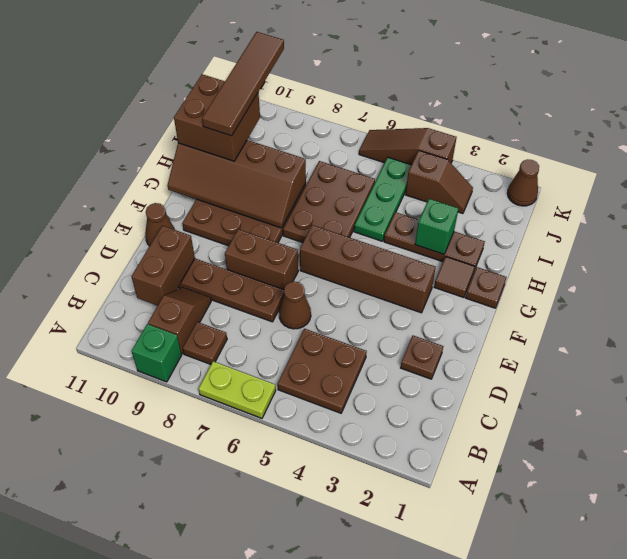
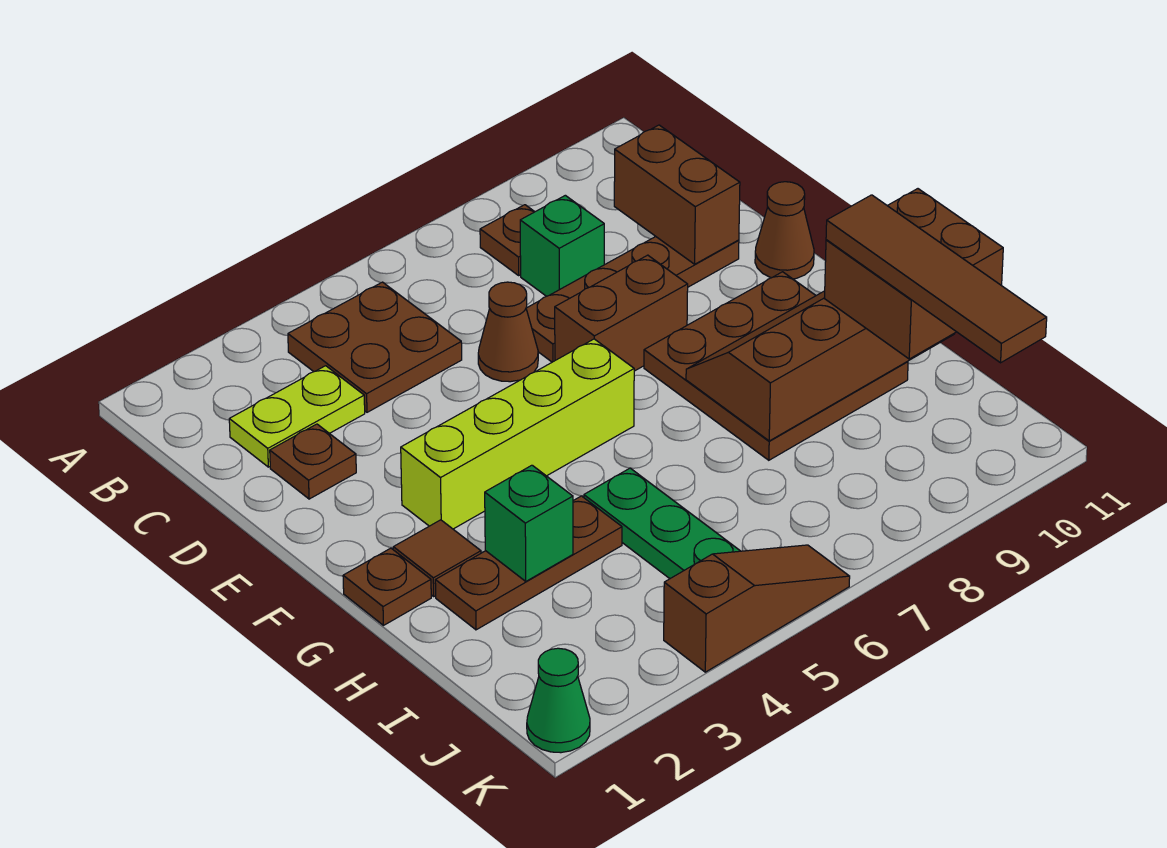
lime plate A6:A7 level 1 -> lime plate C2:C3 level 1
green brick A9 level 1 -> green brick C8 level 1
brown slope B9:C9 level 1 top B -> none
brown brick F3:F6 level 1 -> lime brick F3:F6 level 1
brown plate G6:I7 level 1 -> none
brown slope J3:J4 level 1 top 4 -> none
brown cone K1 level 1 -> green cone K1 level 1

